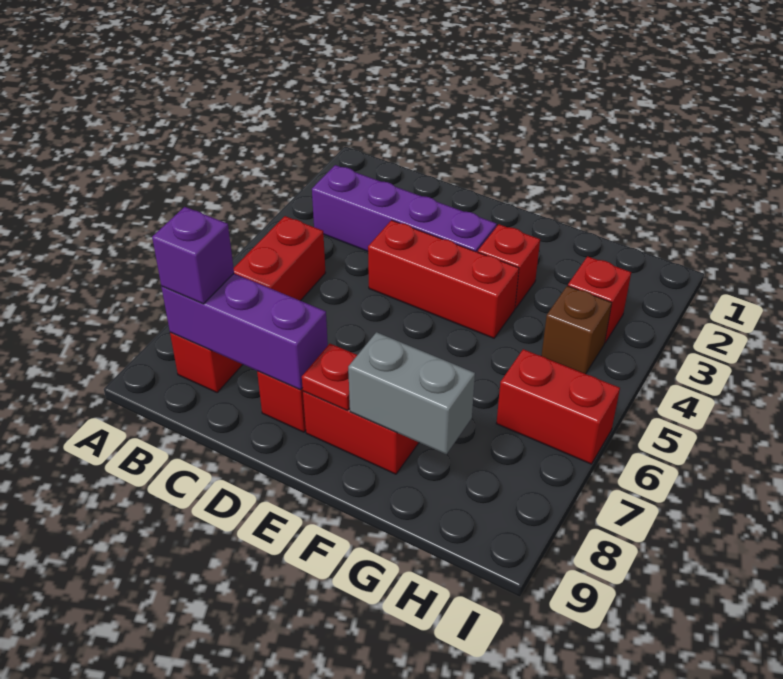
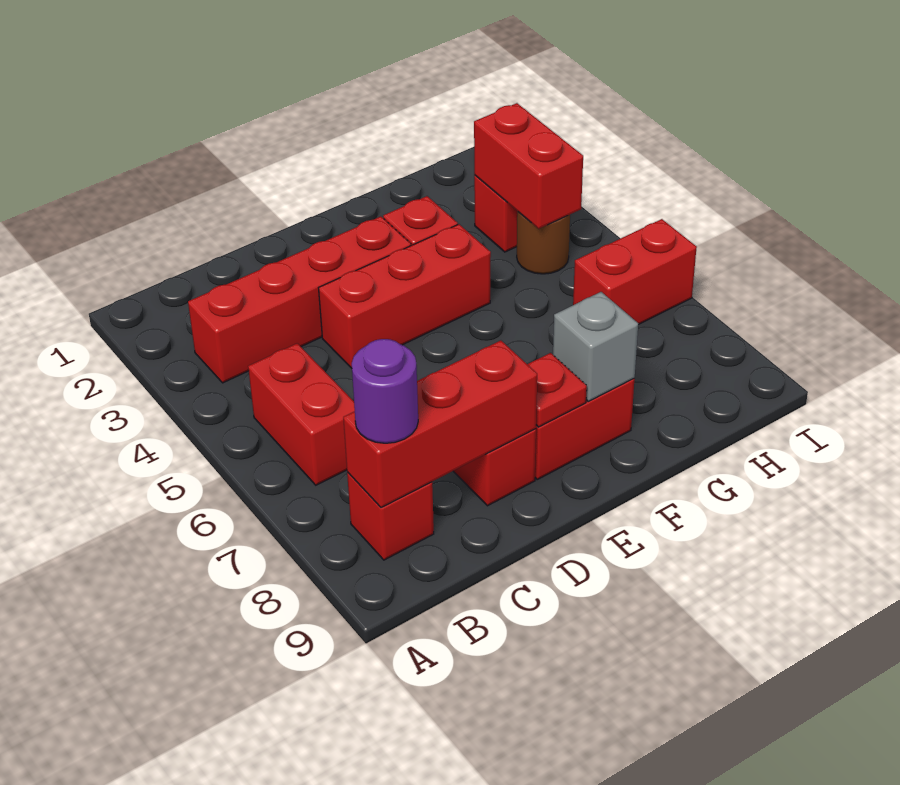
purple brick B3:E3 level 1 -> red brick B3:E3 level 1
purple brick B8:D8 level 2 -> red brick B8:D8 level 2
purple brick B8 level 3 -> purple round brick B8 level 3
grey brick F8:G8 level 2 -> grey brick F8 level 2
none -> red brick H3:H4 level 2
brown brick H4 level 1 -> brown round brick H4 level 1

